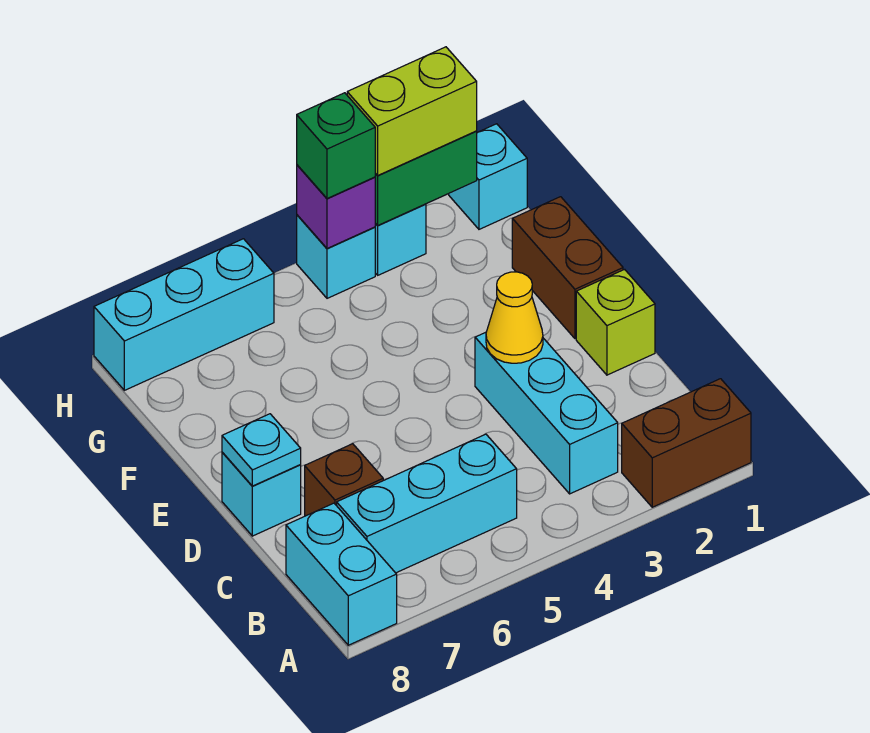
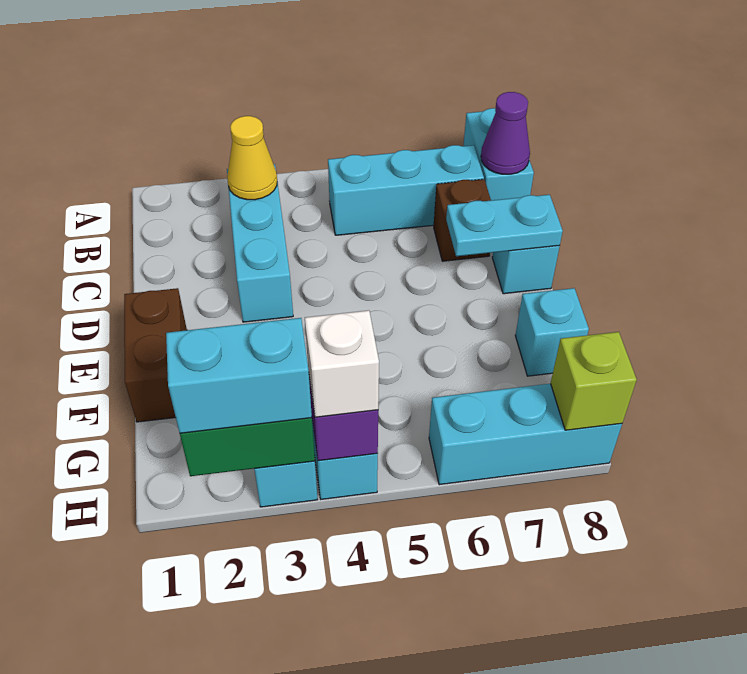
brown brick A1:A2 level 1 -> none
none -> purple cone B8 level 2
lime brick D1 level 1 -> lime brick H8 level 2
yellow cone D3 level 2 -> yellow cone B3 level 2
cyan plate D8 level 2 -> cyan plate D7:D8 level 2
cyan brick H1 level 1 -> cyan brick F8 level 1
lime brick H2:H3 level 3 -> cyan brick H2:H3 level 3
green brick H4 level 3 -> white brick H4 level 3

